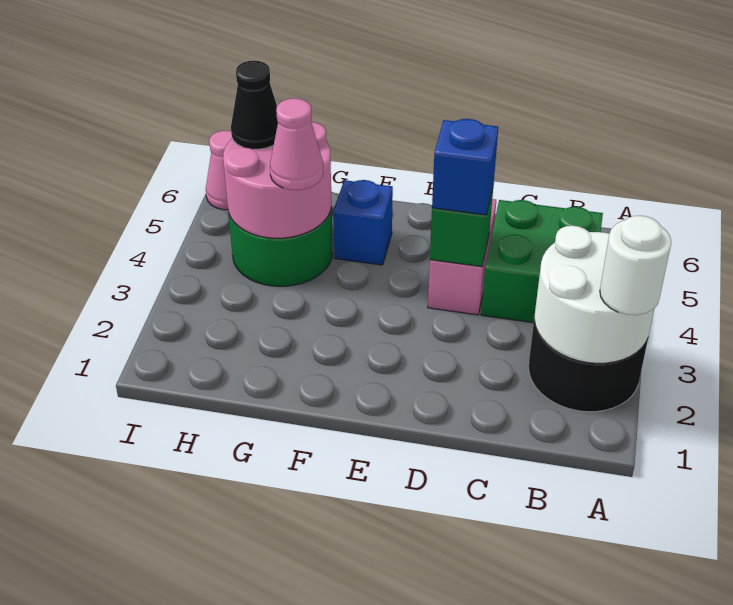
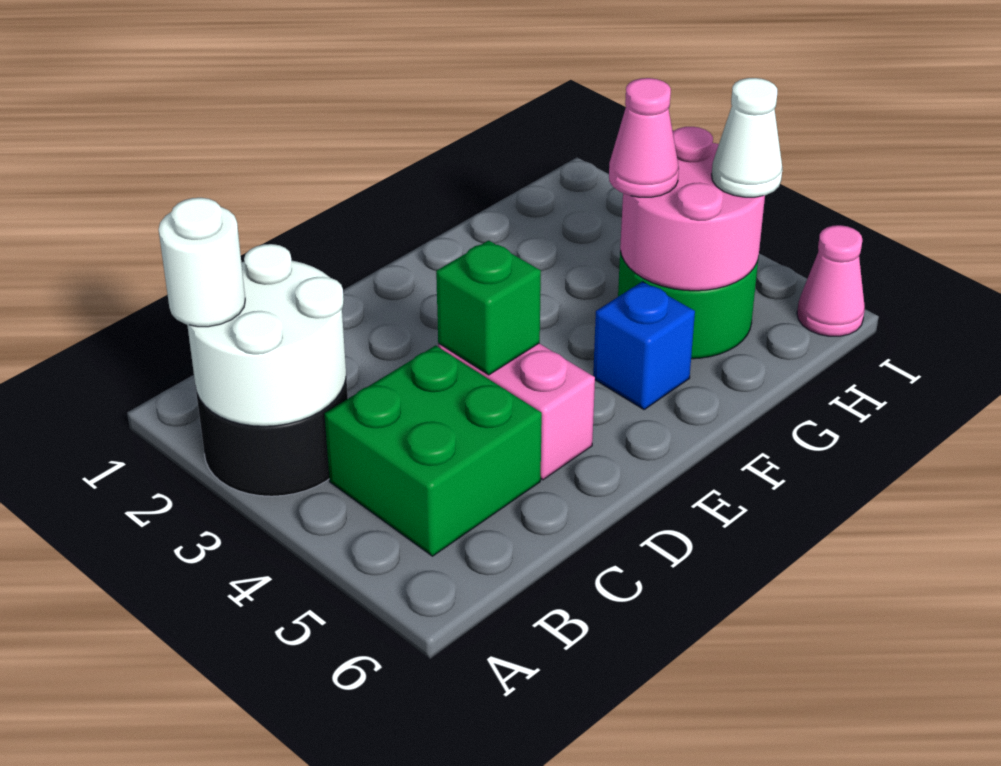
blue brick D4 level 3 -> none
black cone H5 level 3 -> white cone H5 level 3

